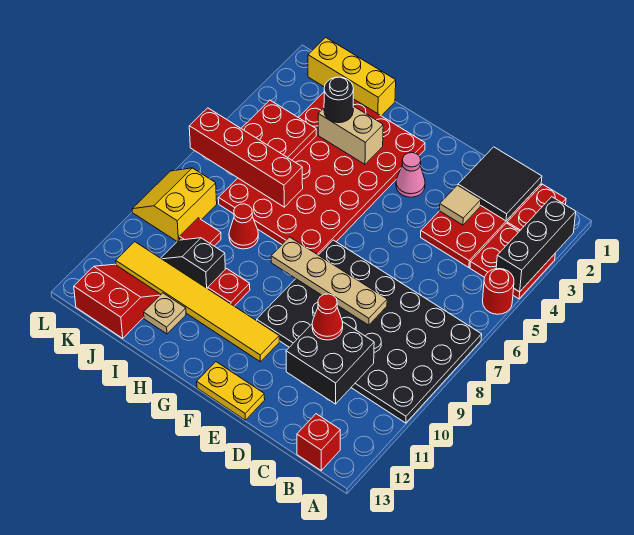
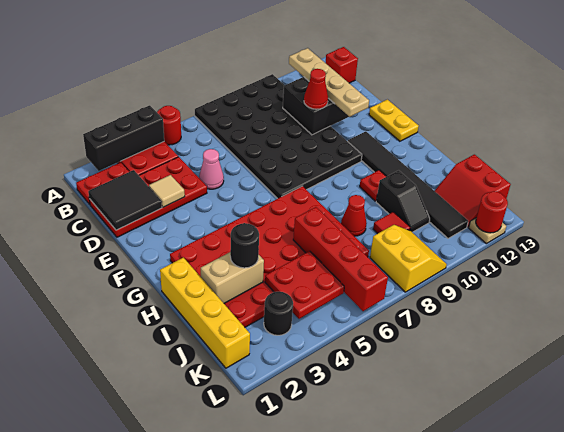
tan plate D8:G8 level 2 -> tan plate B11:E11 level 3
pink cone F3 level 1 -> pink cone D5 level 1
yellow tile F11:K11 level 1 -> black tile F11:K11 level 1
tan brick H3:I3 level 2 -> tan brick I2:I3 level 2
yellow brick I1:K1 level 1 -> yellow brick H1:K1 level 1
tan plate I12 level 1 -> tan plate L12 level 1
none -> black round brick K3 level 1
yellow slope K8:L9 level 1 top K -> yellow slope K8:L9 level 1 top 8
none -> red round brick L12 level 2

